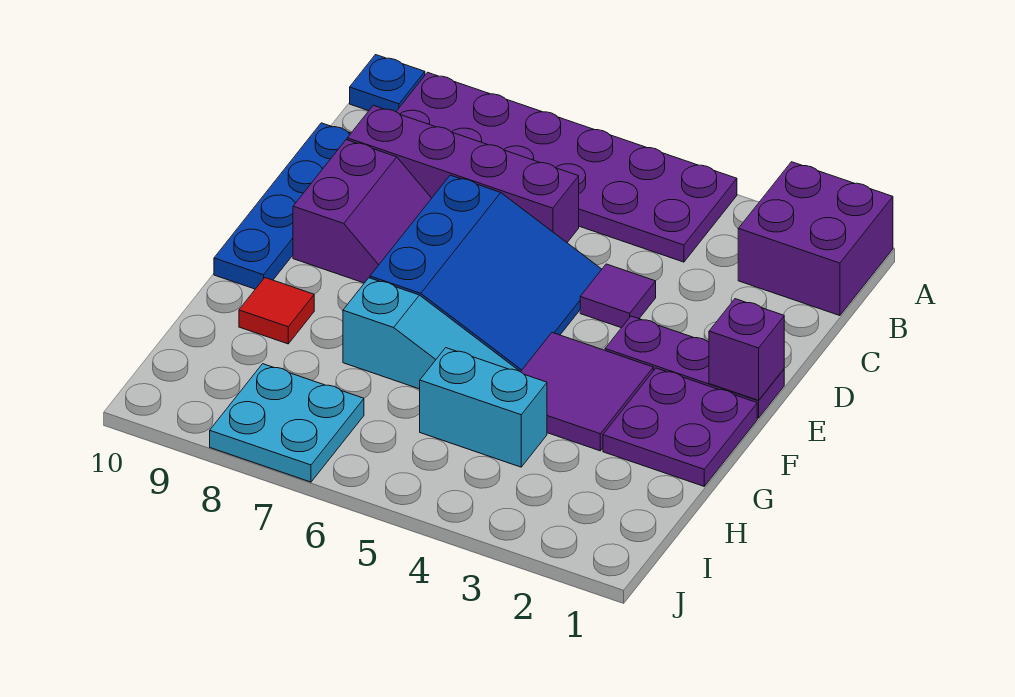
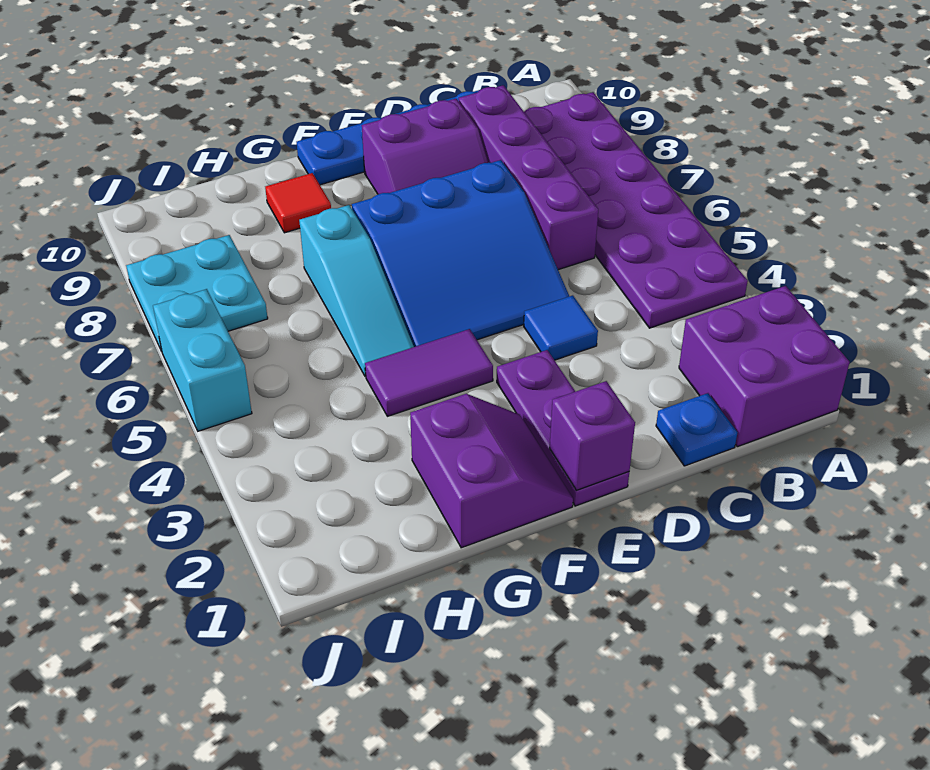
blue plate A10 level 1 -> blue plate C1 level 1
purple tile D4 level 1 -> blue tile D4 level 1
purple plate F1:G2 level 1 -> purple slope F1:G2 level 1 top G
purple tile F3:G4 level 1 -> purple tile F4:G4 level 1
cyan brick H4:H5 level 1 -> cyan brick J5:J6 level 1

